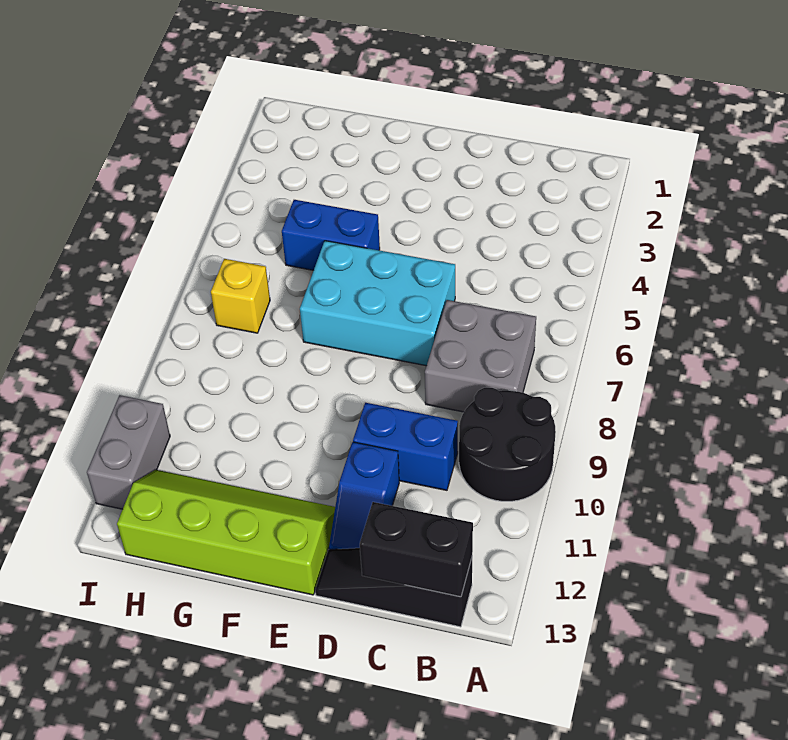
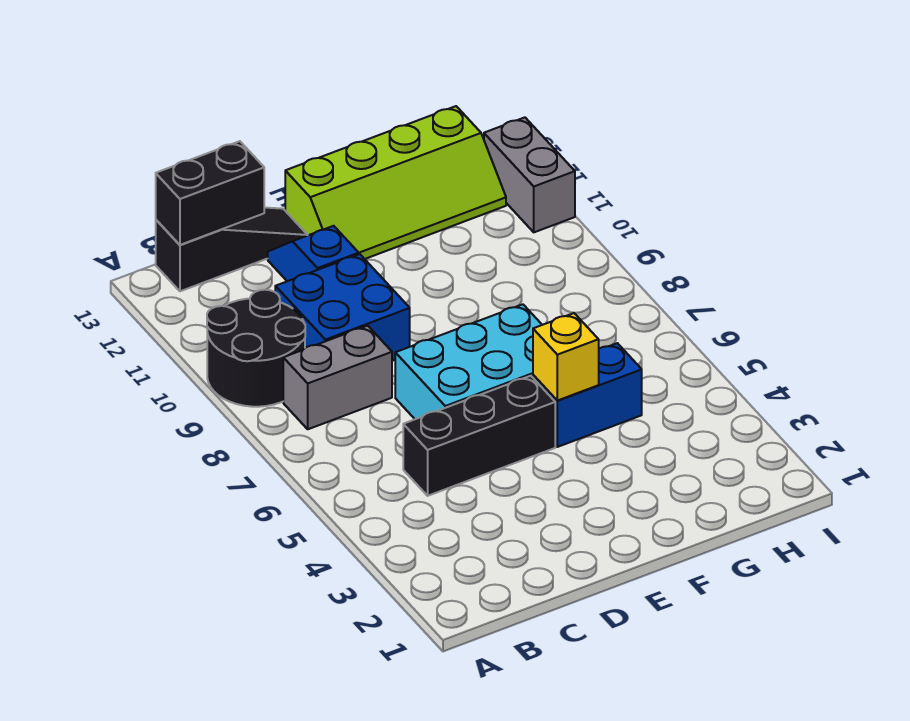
grey brick B7:C8 level 1 -> grey brick B8:C8 level 1
none -> black brick C5:E5 level 1
blue brick C10:D10 level 1 -> blue brick C9:D10 level 1
yellow brick H7 level 1 -> yellow brick F5 level 2

